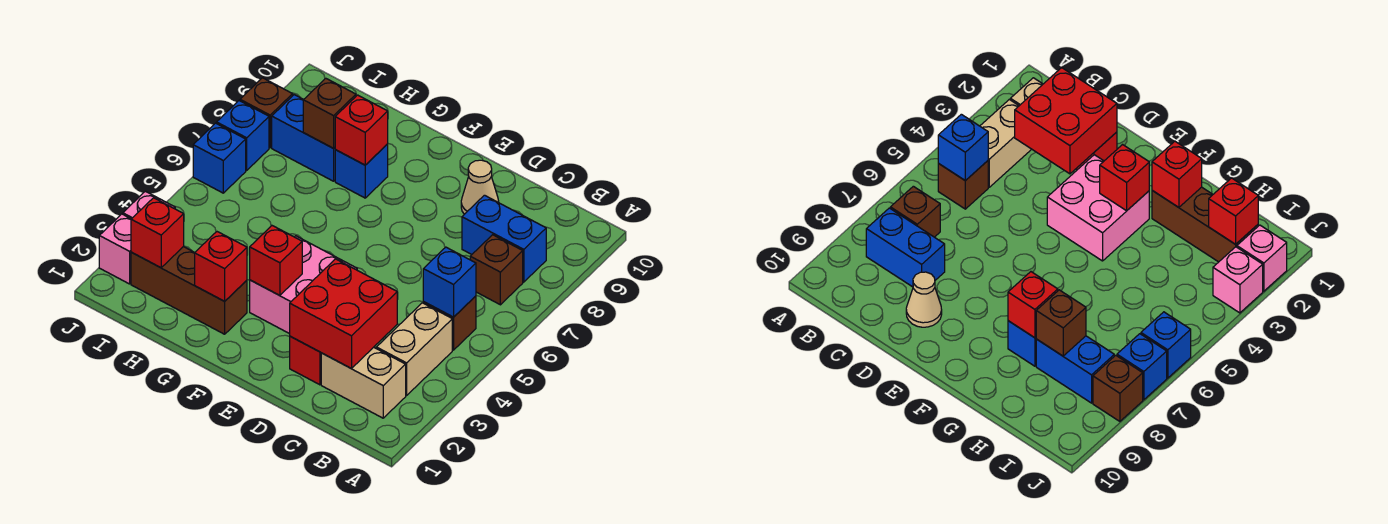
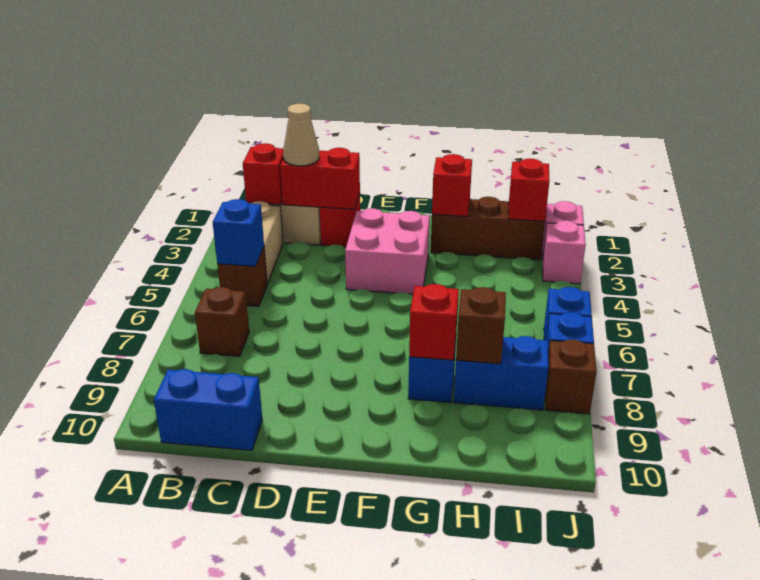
blue brick B8:C8 level 1 -> blue brick B10:C10 level 1
red brick C2:D3 level 2 -> red brick C2:D2 level 2
tan cone D9 level 1 -> tan cone C2 level 3
red brick F3 level 2 -> red brick B2 level 2

